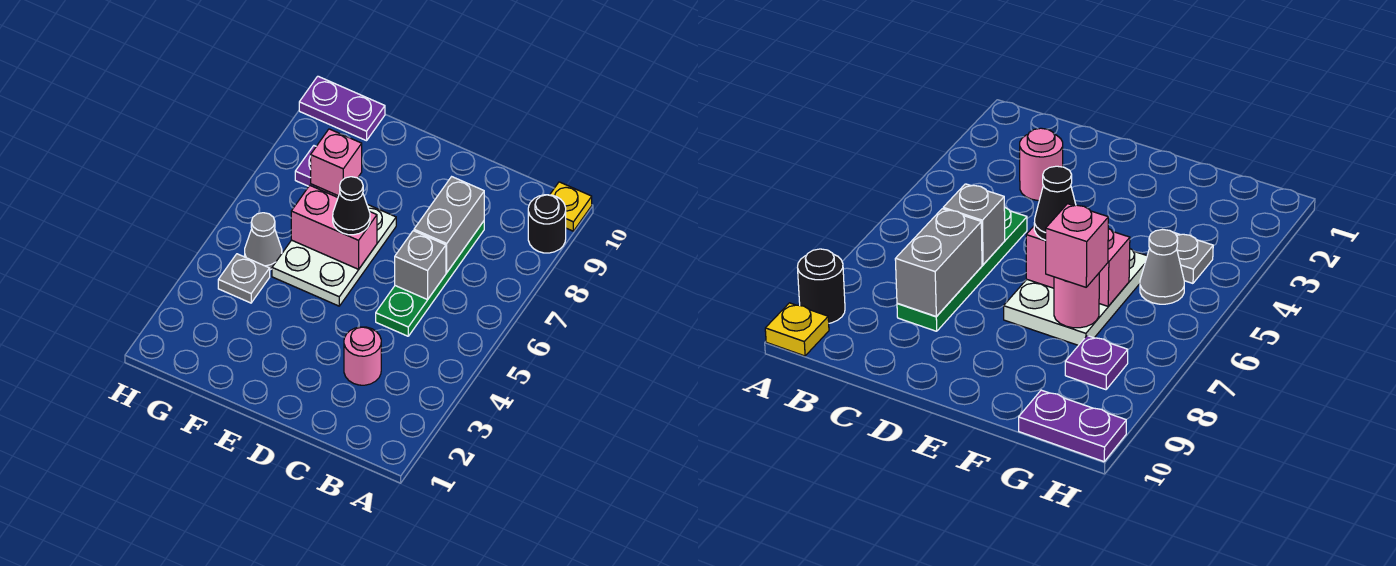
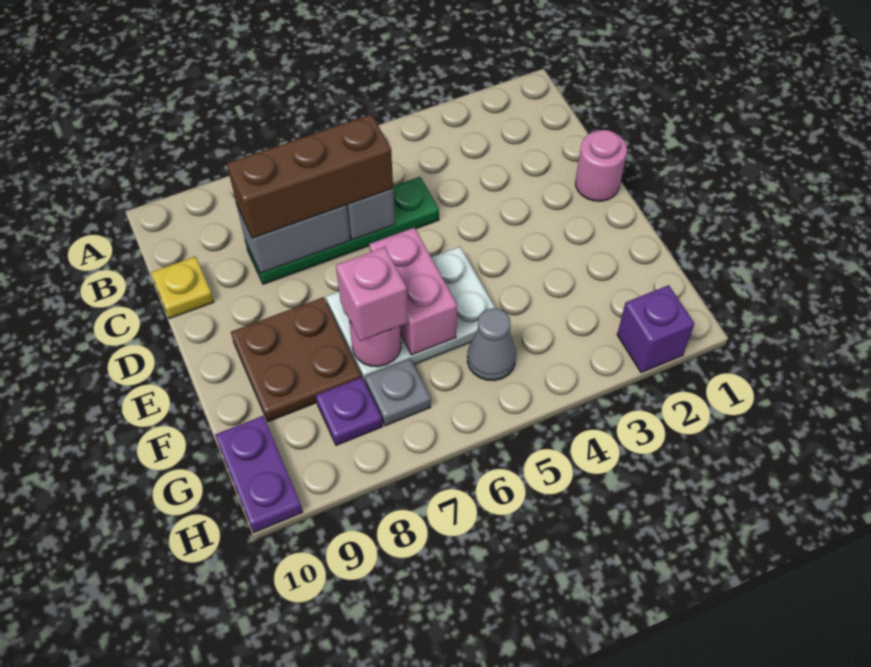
black round brick A9 level 1 -> none
yellow plate A10 level 1 -> yellow plate C10 level 1
pink round brick C3 level 1 -> pink round brick D1 level 1
none -> brown brick C6:C8 level 3
black cone E6 level 3 -> none
none -> brown plate E8:F9 level 1
grey plate G4 level 1 -> grey plate G7 level 1
none -> purple brick H2 level 1

